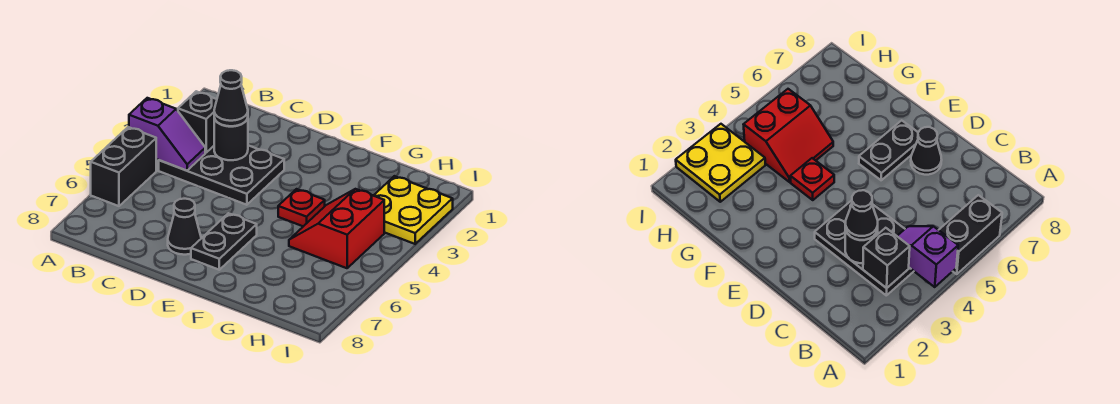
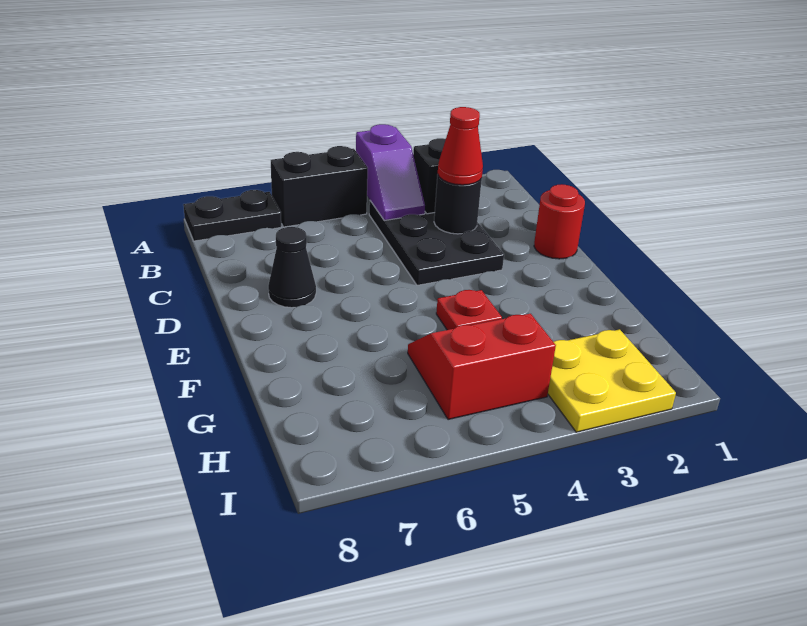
black cone C3 level 3 -> red cone C3 level 3
none -> red round brick D1 level 1
black plate E6:E7 level 1 -> black plate A7:A8 level 1

